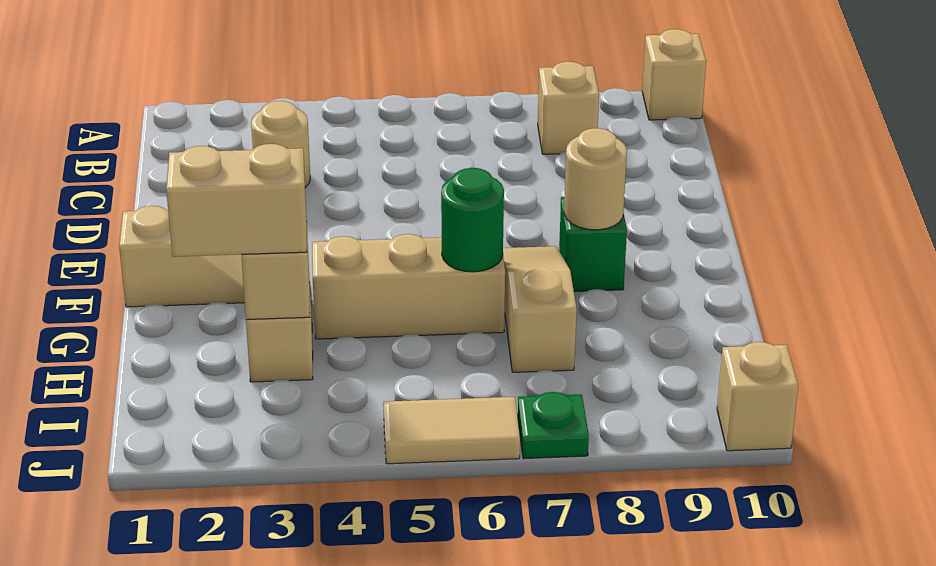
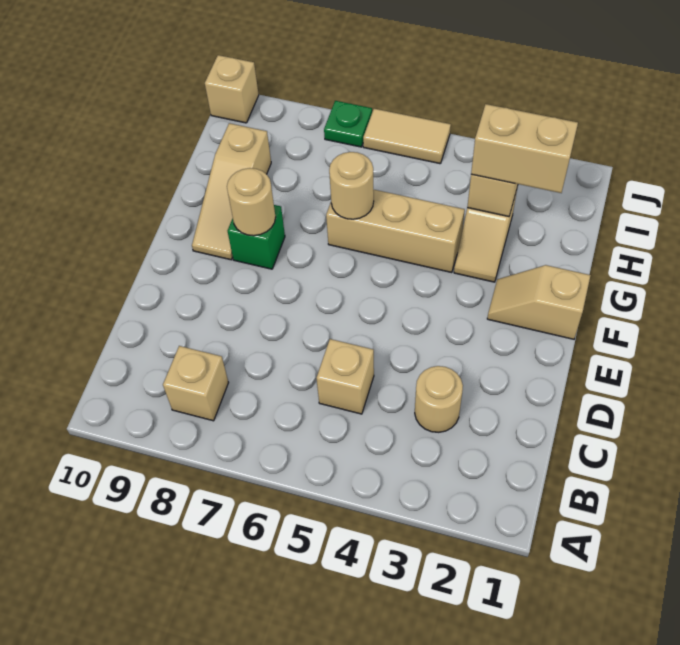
tan brick A10 level 1 -> tan brick C5 level 1
tan slope F7:H7 level 1 top H -> tan slope F9:H9 level 1 top H
green round brick G6 level 2 -> tan round brick G6 level 2

